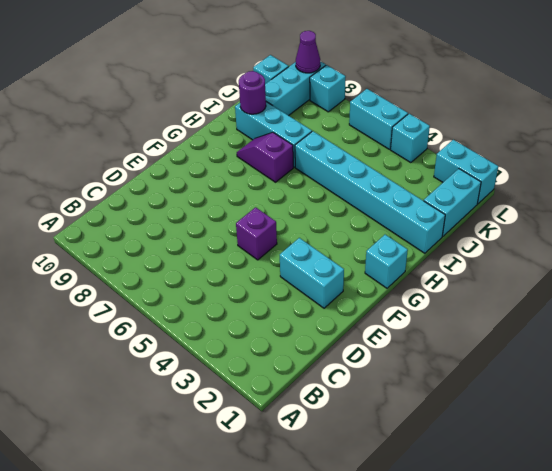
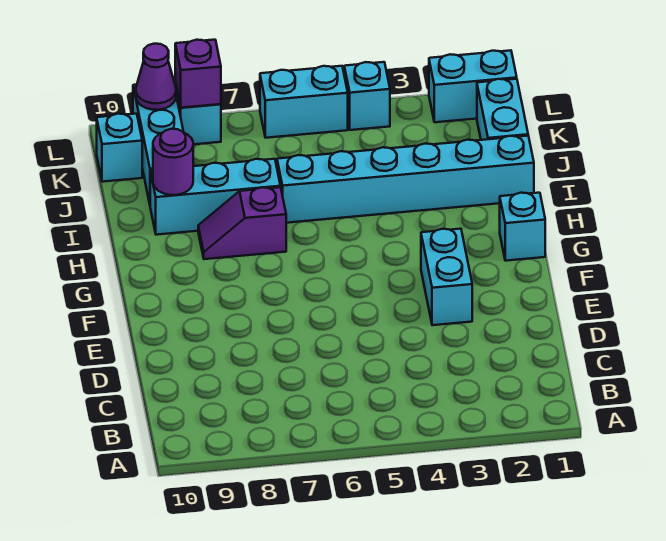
cyan brick E2:E3 level 1 -> cyan brick E3:F3 level 1
purple brick E5 level 1 -> purple brick L8 level 2

